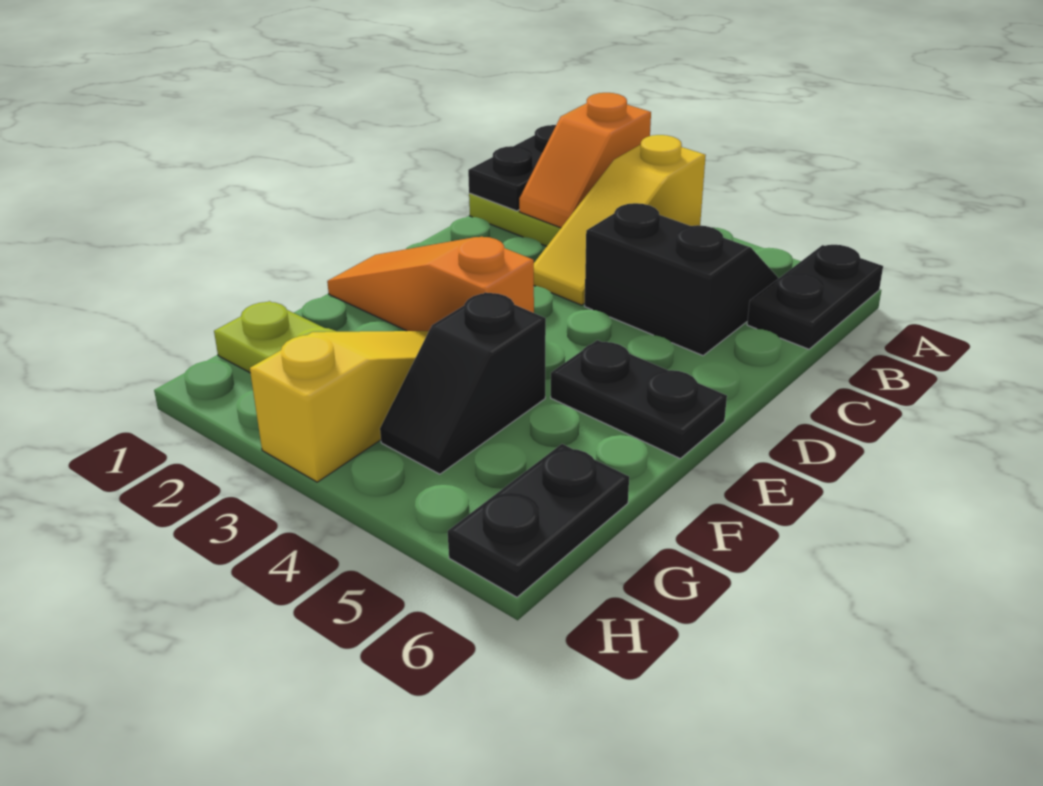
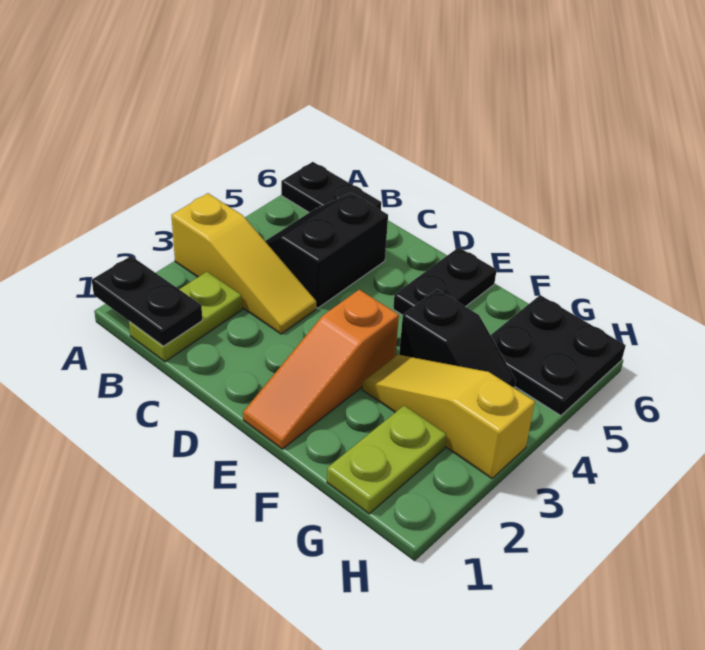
orange slope A2:B2 level 2 top A -> none
black plate G6:H6 level 1 -> black plate G5:H6 level 1

